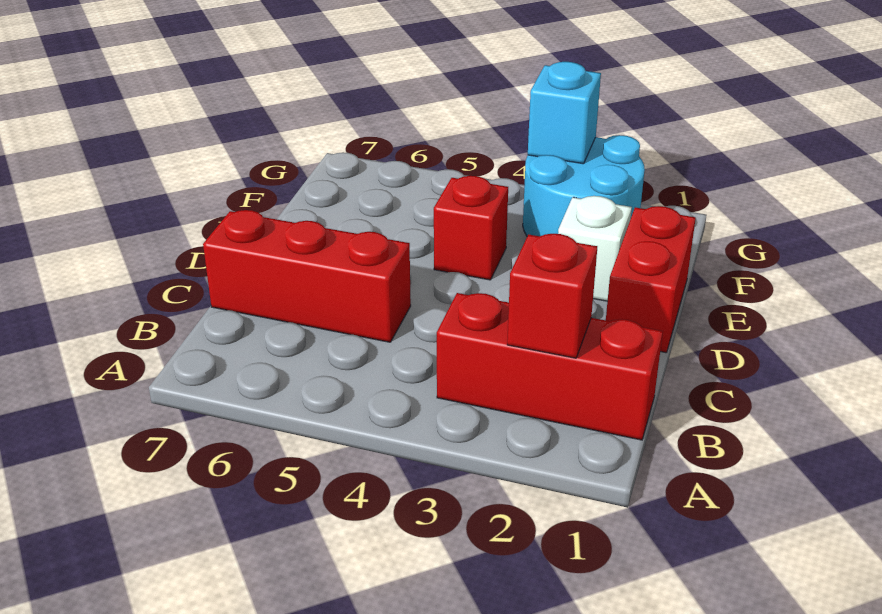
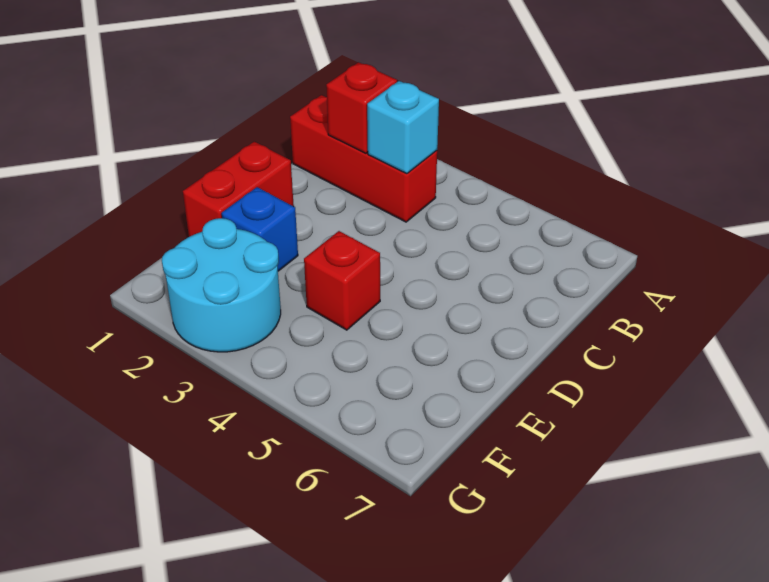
red brick C5:C7 level 1 -> none
white brick E2 level 1 -> blue brick E2 level 1
cyan brick G3 level 2 -> cyan brick B3 level 2

